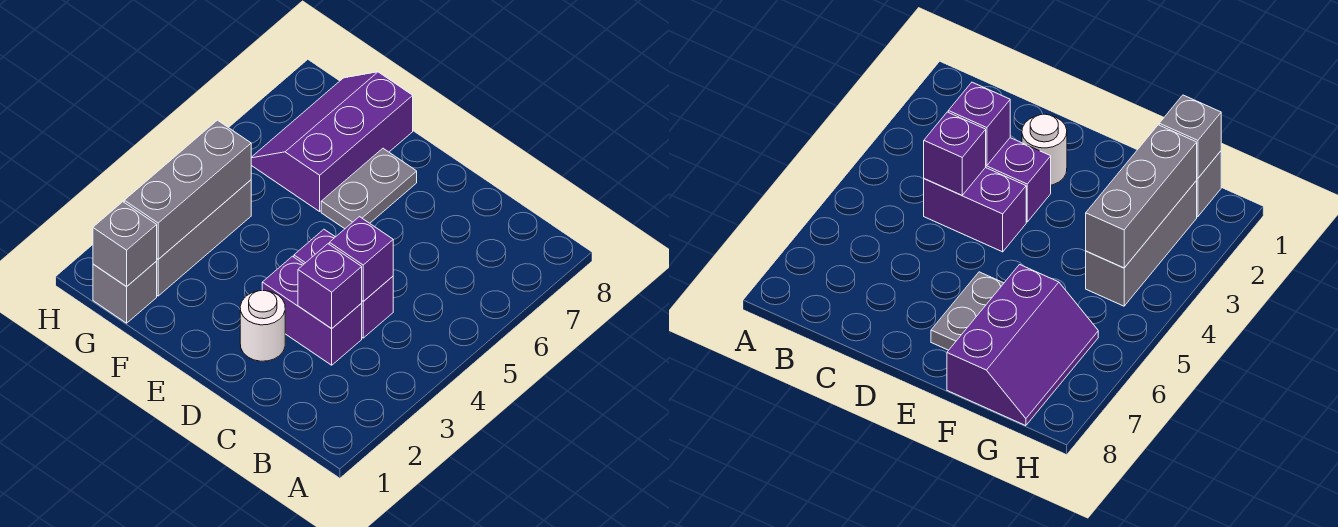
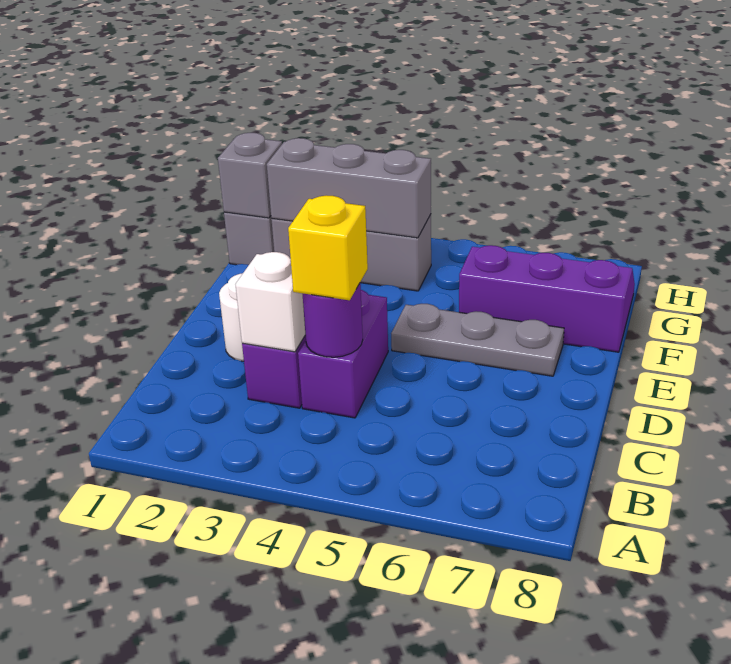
purple brick C3 level 2 -> white brick C3 level 2
purple brick C4 level 2 -> purple round brick C4 level 2
none -> yellow brick C4 level 3
grey plate E6:E7 level 1 -> grey plate E5:E7 level 1

